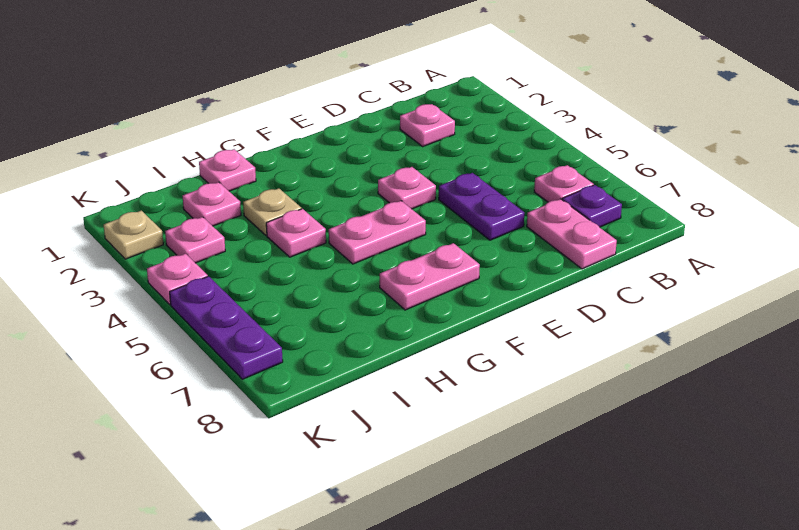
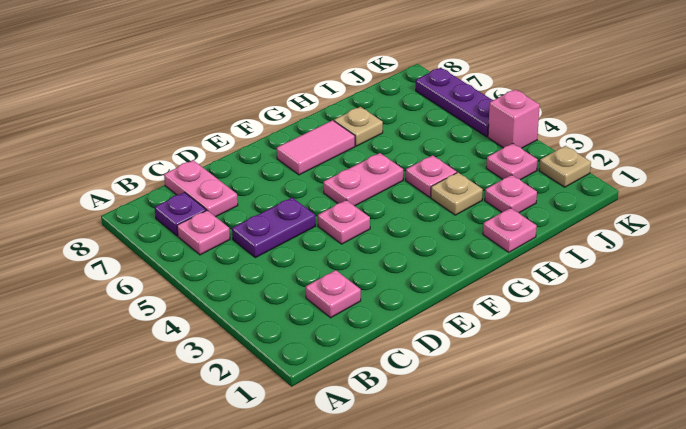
purple plate D5:D6 level 1 -> purple plate C5:D5 level 1
pink plate F7:G7 level 1 -> pink tile F7:G7 level 1
none -> tan plate H7 level 1
pink plate K4 level 1 -> pink brick K4 level 1

